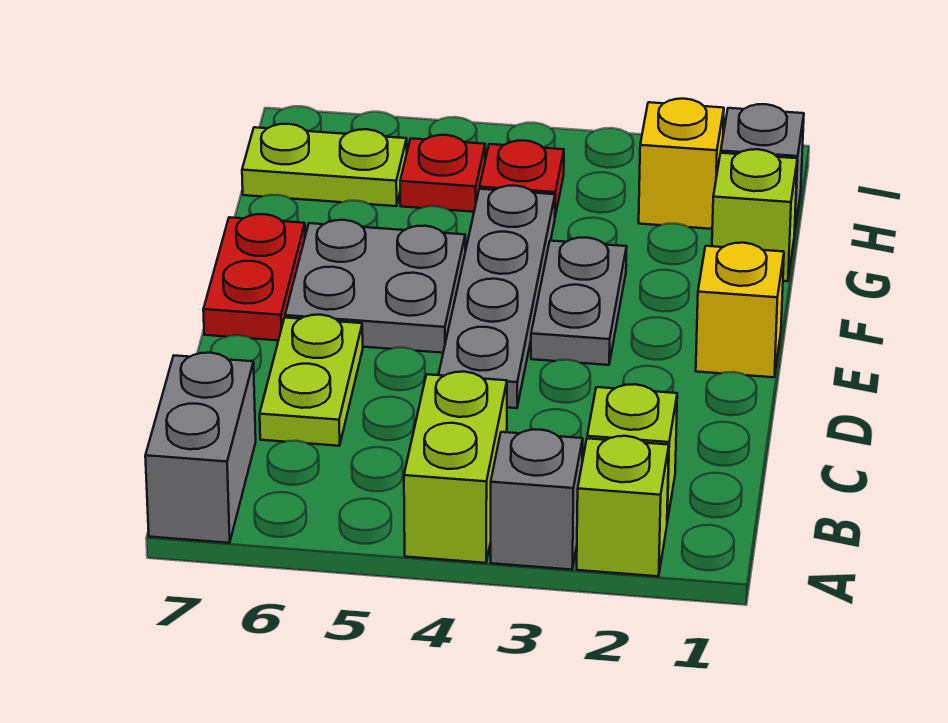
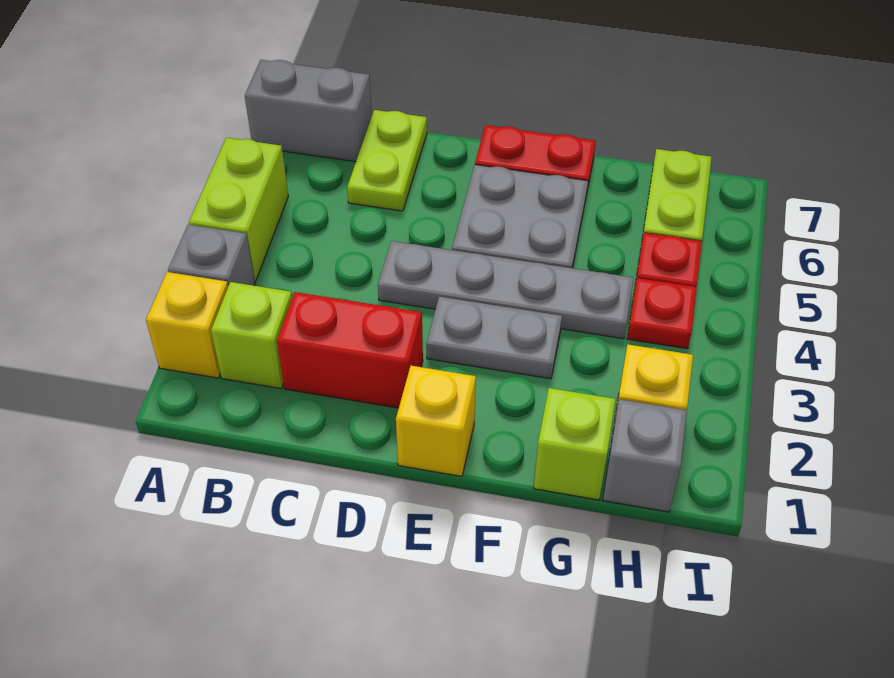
lime brick A2 level 1 -> yellow brick A2 level 1
lime brick A4:B4 level 1 -> lime brick A4:A5 level 1
none -> red brick C2:D2 level 1
lime plate C6:D6 level 1 -> lime plate C6:C7 level 1

